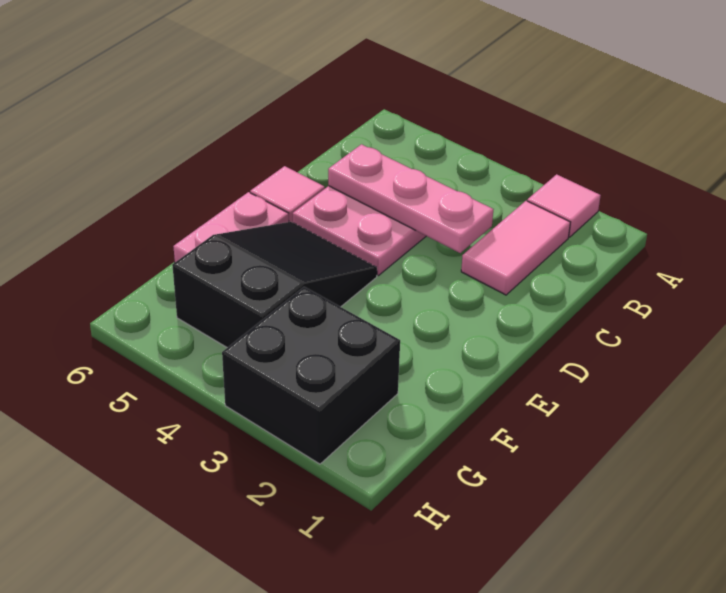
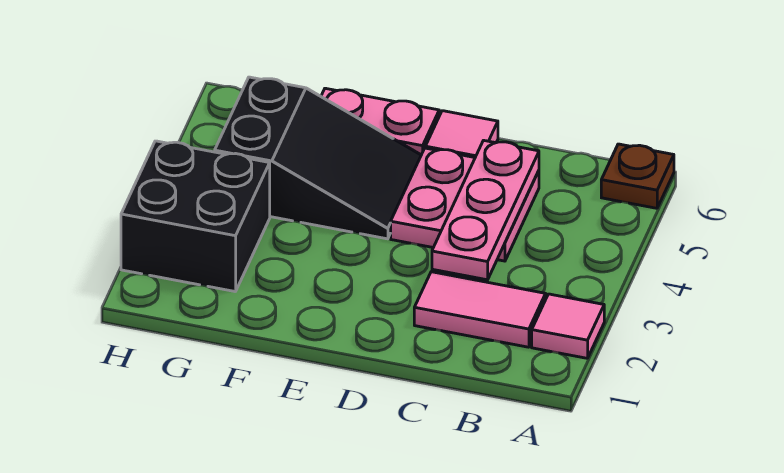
none -> brown plate A6 level 1

